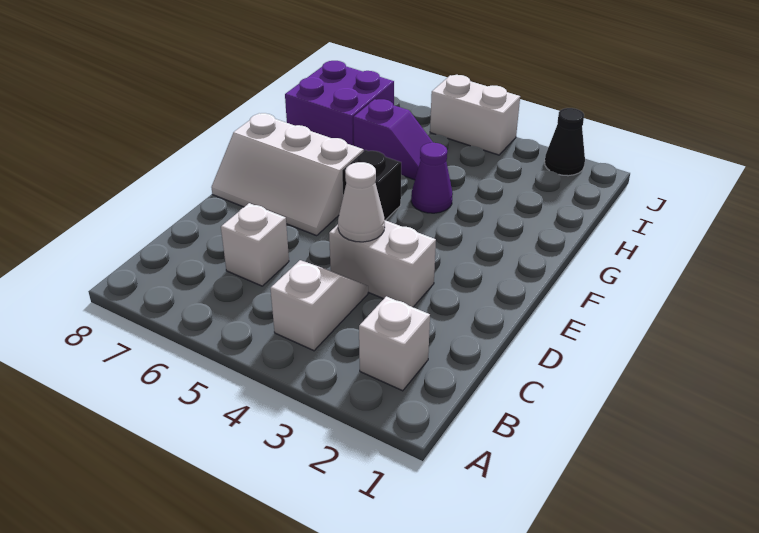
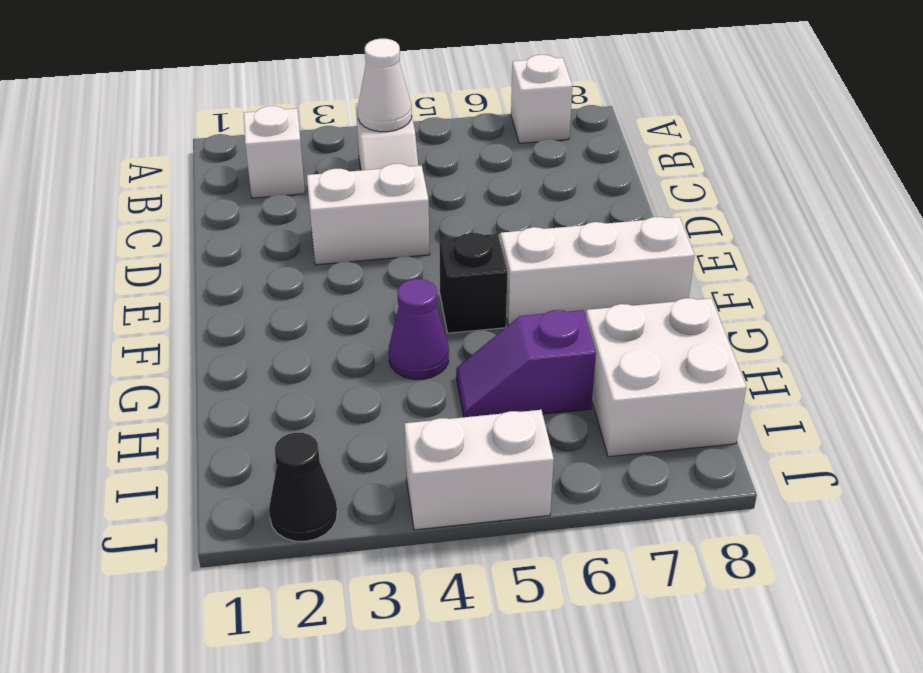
white brick C6 level 1 -> white brick A7 level 1
white cone D4 level 2 -> white cone B4 level 2
purple brick H7:I8 level 1 -> white brick H7:I8 level 1

